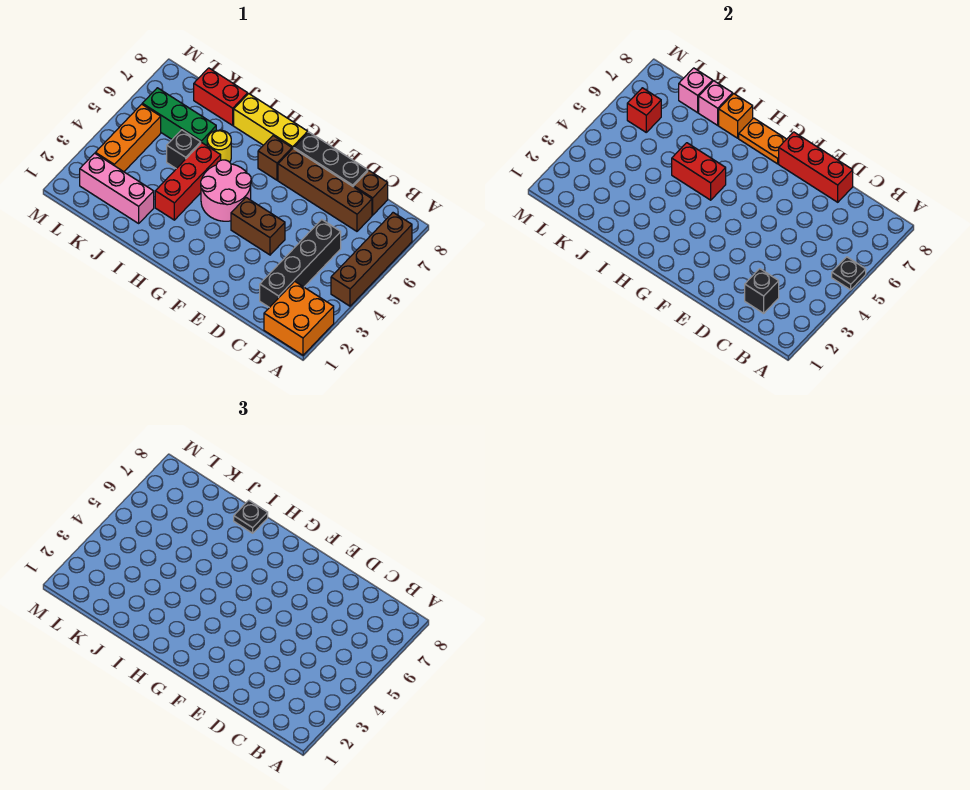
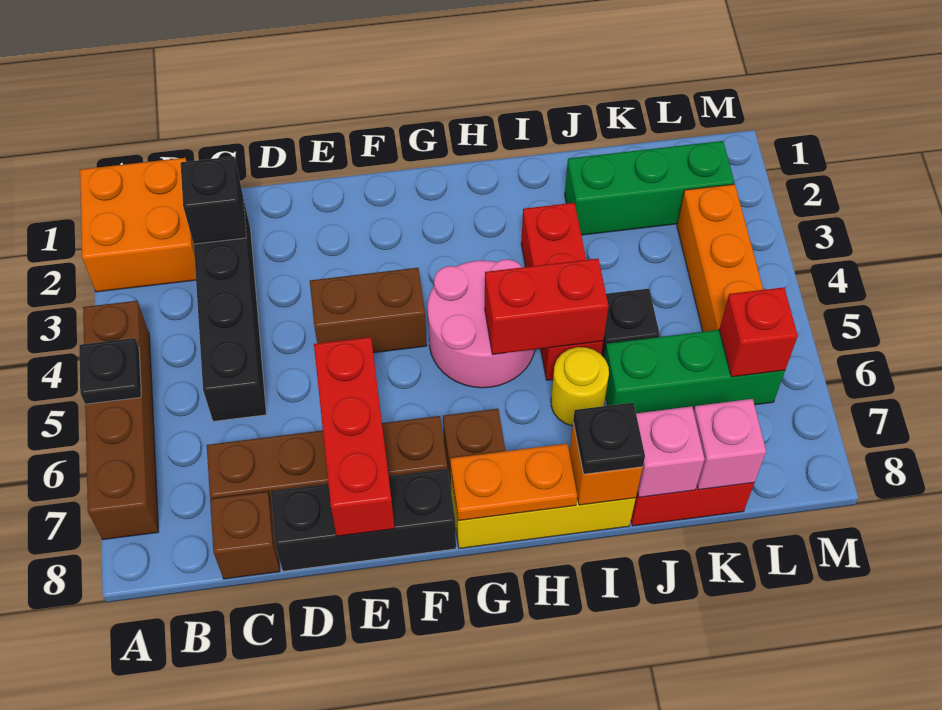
red brick D8:F8 level 2 -> red brick E6:E8 level 2
pink brick J2:L2 level 1 -> green brick J2:L2 level 1

